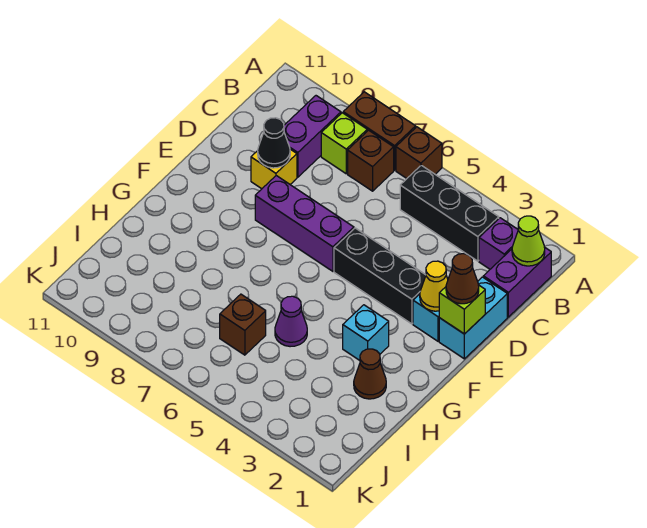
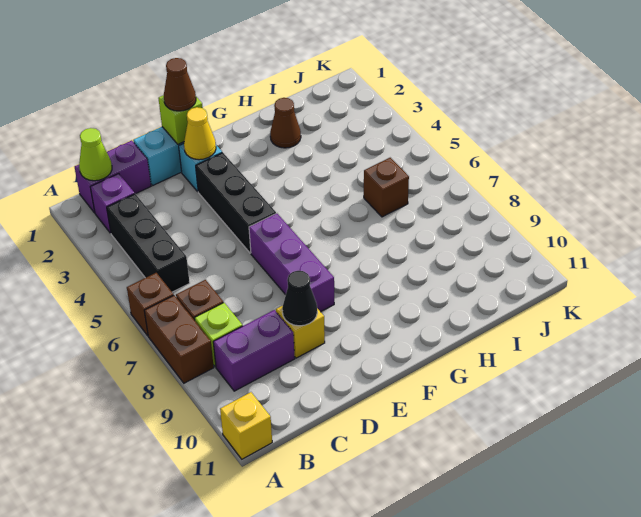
none -> yellow brick A11 level 1
cyan brick G3 level 1 -> none
purple cone H5 level 1 -> none

